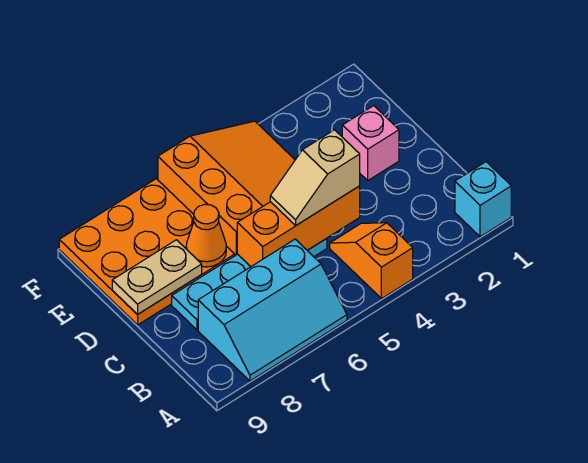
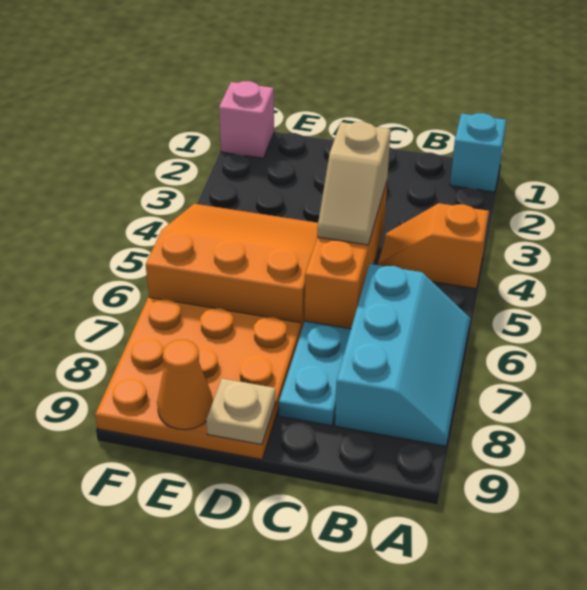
pink brick D2 level 1 -> pink brick F1 level 1
orange cone D7 level 2 -> orange cone E9 level 2
tan plate D8:D9 level 2 -> tan plate D9 level 2

